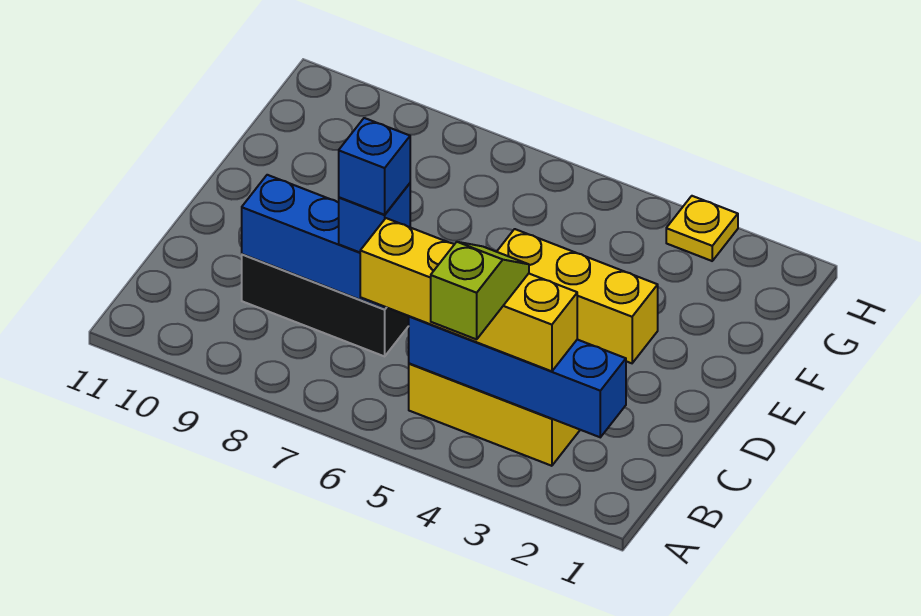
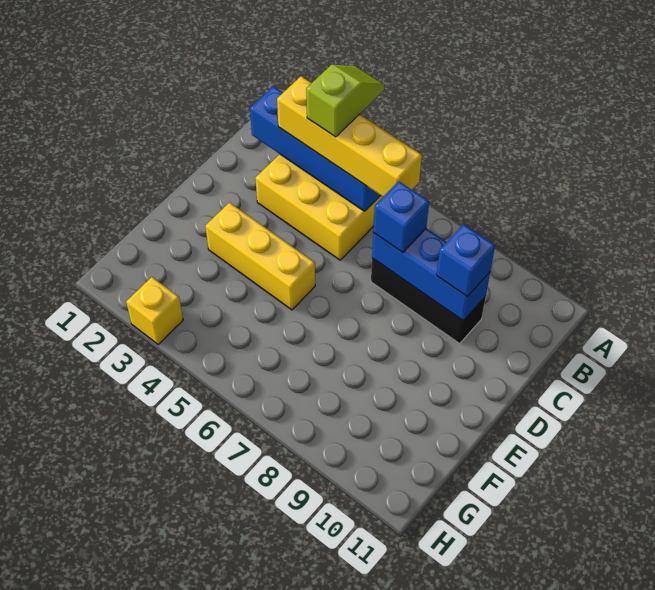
lime slope A4:B4 level 4 top A -> lime slope A4:B4 level 4 top B
blue brick C7 level 4 -> blue brick C9 level 3
yellow plate H3 level 1 -> yellow brick H3 level 1

